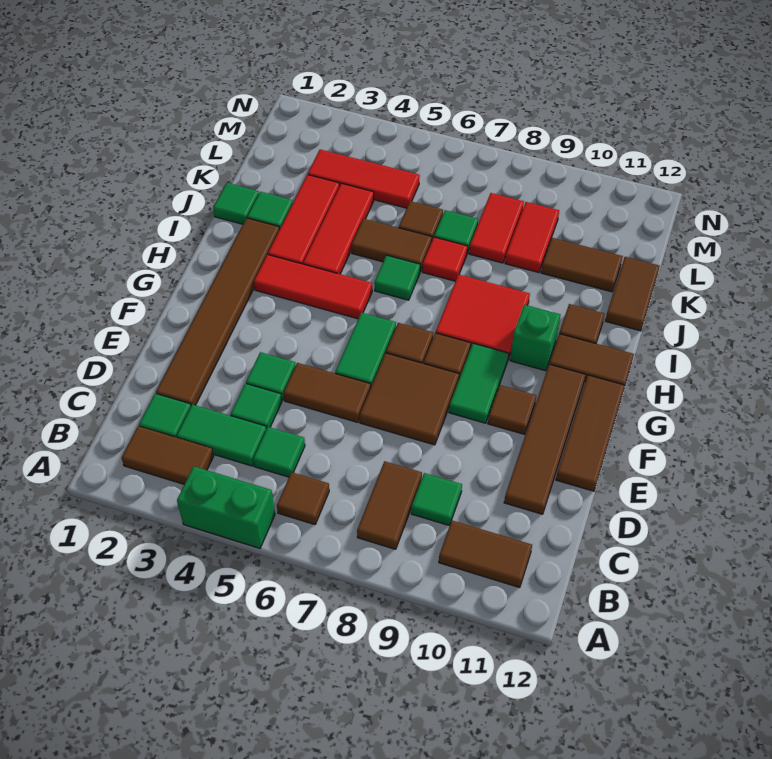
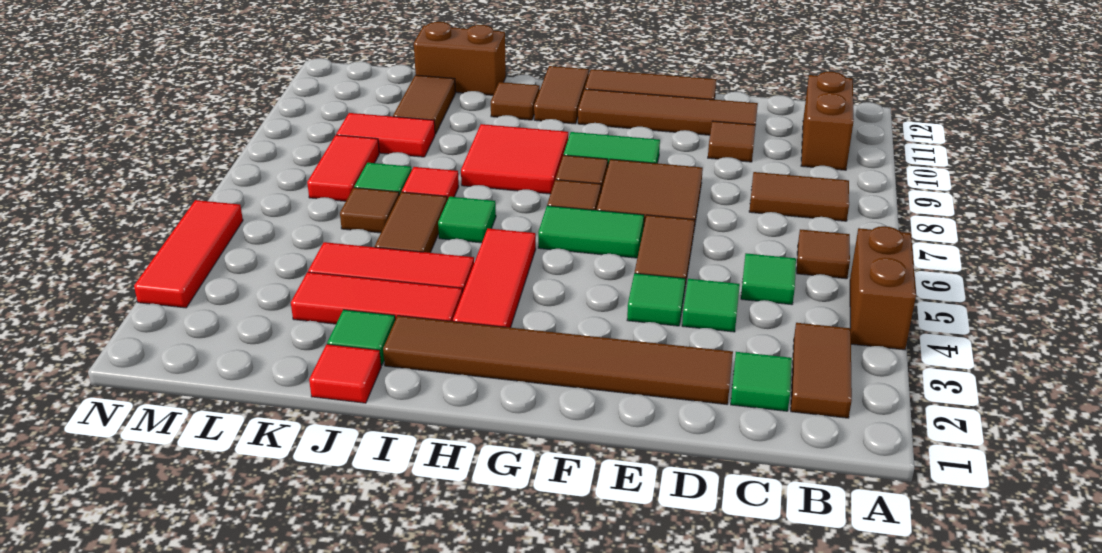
green brick A4:A5 level 1 -> brown brick A4:A5 level 1
brown tile B10:B11 level 1 -> brown brick B10:B11 level 1
green tile C3:C4 level 1 -> none
green tile C9 level 1 -> none
brown tile F10 level 1 -> brown tile D10 level 1
green brick H10 level 1 -> none
green tile J1 level 1 -> red tile J1 level 1
brown tile J12:K12 level 1 -> brown brick J12:K12 level 1
red tile K8:L8 level 1 -> red tile L7:L8 level 1
red tile L3:L5 level 1 -> red tile N3:N5 level 1

